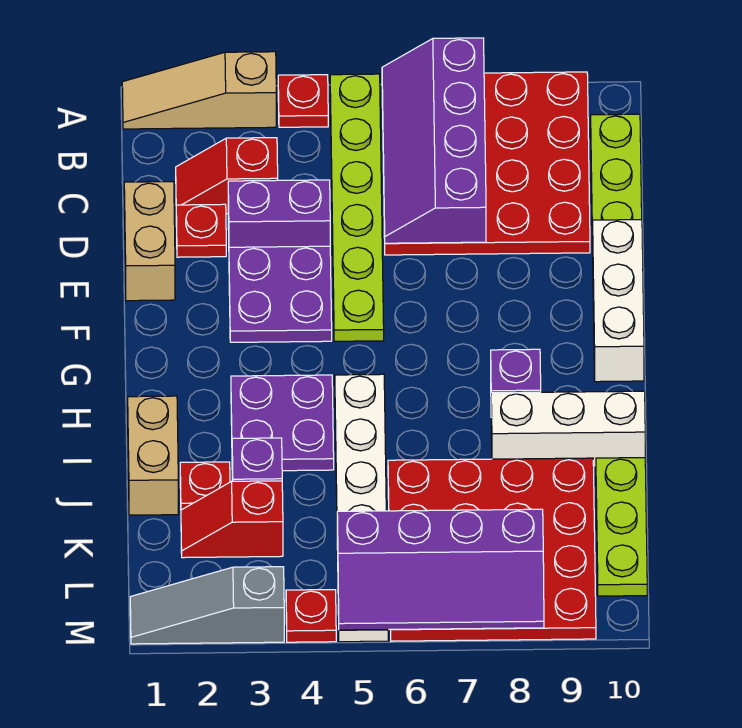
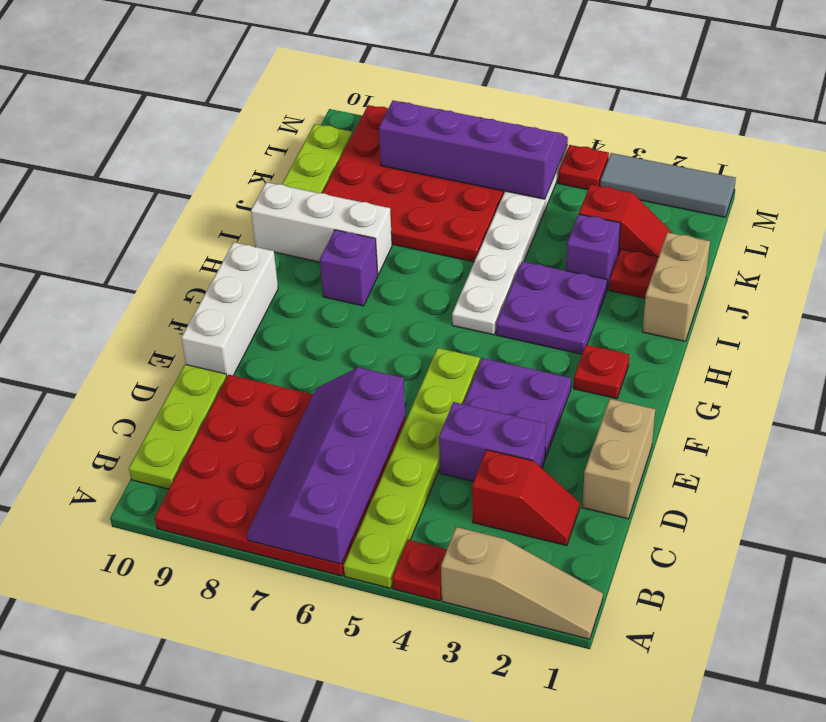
purple slope A6:D7 level 2 top 7 -> purple slope A6:D7 level 2 top 6
red plate D2 level 1 -> red plate G2 level 1
grey slope M1:M3 level 1 top 3 -> grey tile M1:M3 level 1

